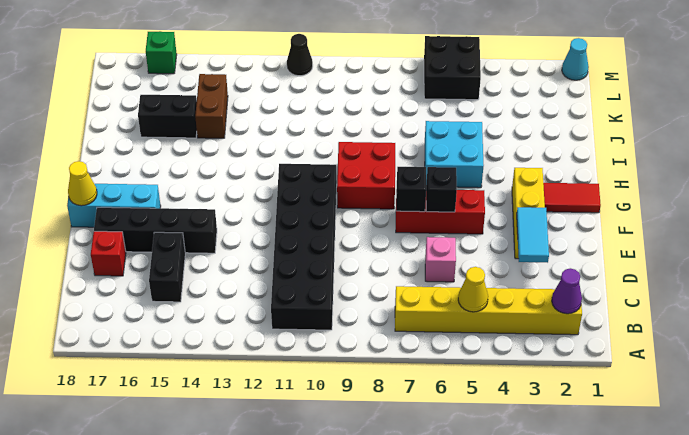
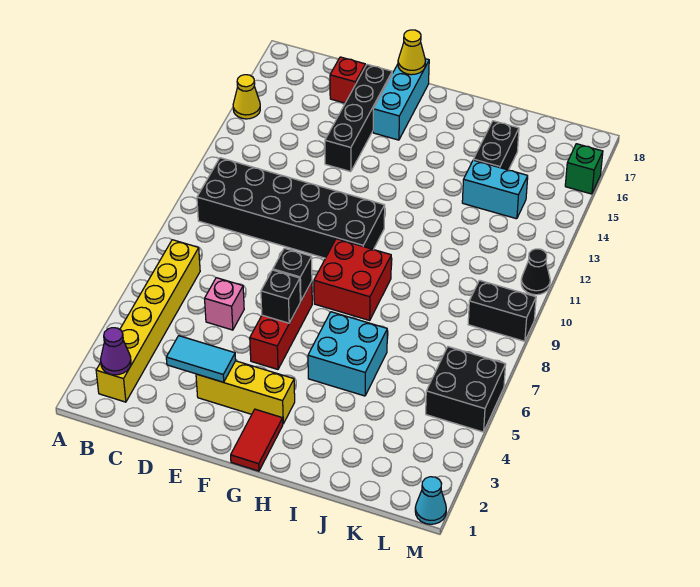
yellow cone B5 level 2 -> yellow cone A15 level 1
black brick C15:D15 level 1 -> black brick L9:M9 level 1
brown brick J14:K14 level 1 -> cyan brick J14:K14 level 1

